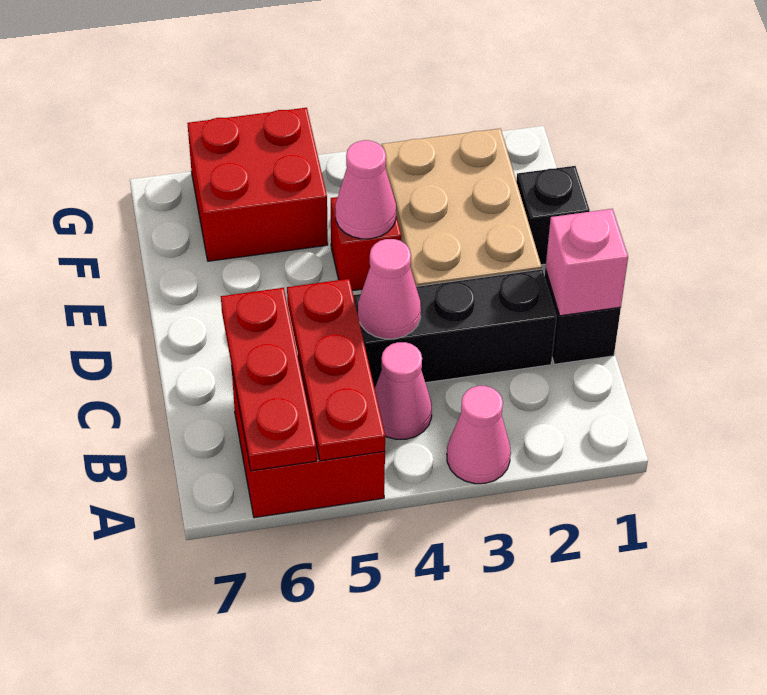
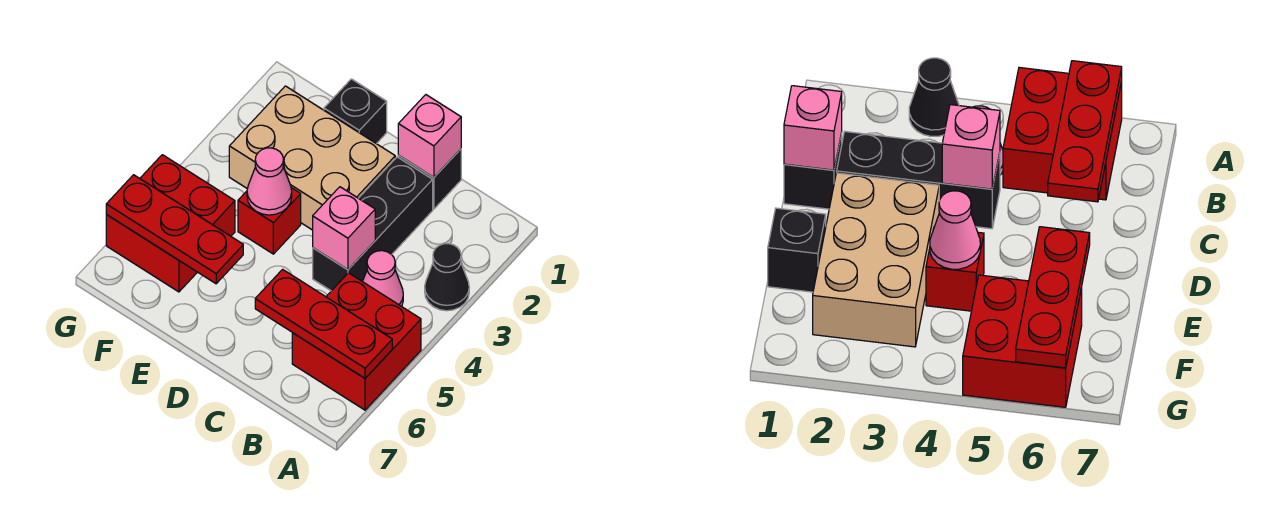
pink cone A3 level 1 -> black cone A3 level 1
red plate A5:C5 level 2 -> red plate E6:G6 level 2
pink cone C4 level 2 -> pink brick C4 level 2

